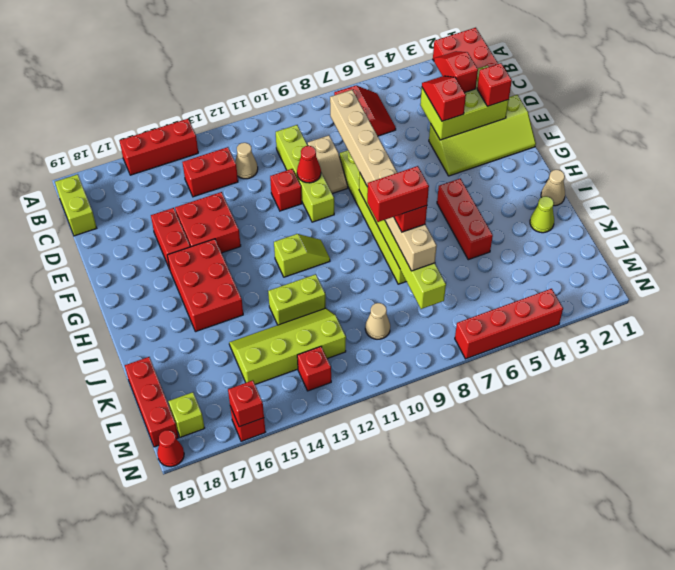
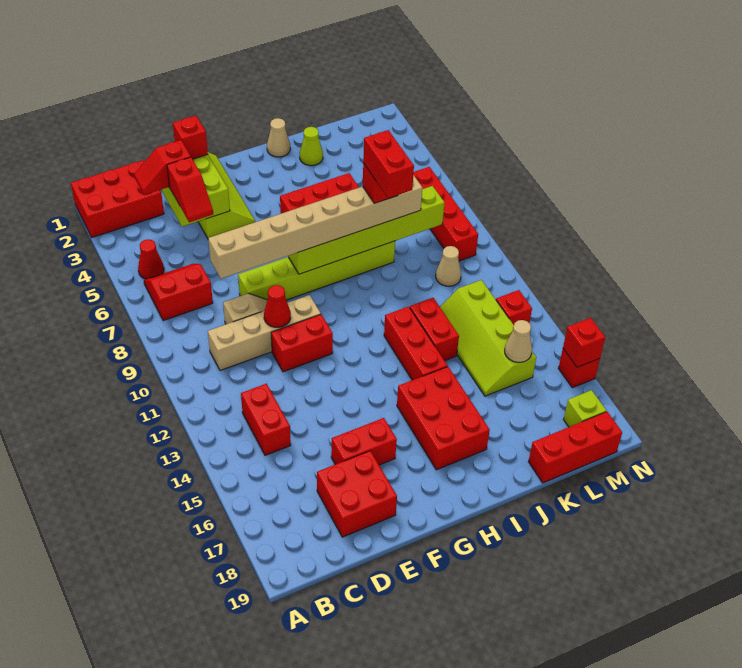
red brick A14:A16 level 1 -> red brick I12:I14 level 1
lime brick B19:C19 level 1 -> none
lime brick C10:F10 level 1 -> tan brick C10:F10 level 1
tan cone C12 level 1 -> tan cone L15 level 2
red slope D4:E4 level 3 top E -> red slope D4:D5 level 3 top 4
red brick E11 level 1 -> red brick E11:F11 level 1
red brick E14:F15 level 1 -> red brick D17:E18 level 1
red brick G15:I16 level 1 -> red brick H15:I17 level 1
lime slope H11:H12 level 1 top 12 -> none
lime brick J12:J13 level 1 -> red brick J12:J13 level 1
red brick N4:N7 level 1 -> red brick M6:M9 level 1
red cone N19 level 1 -> red cone B5 level 1

